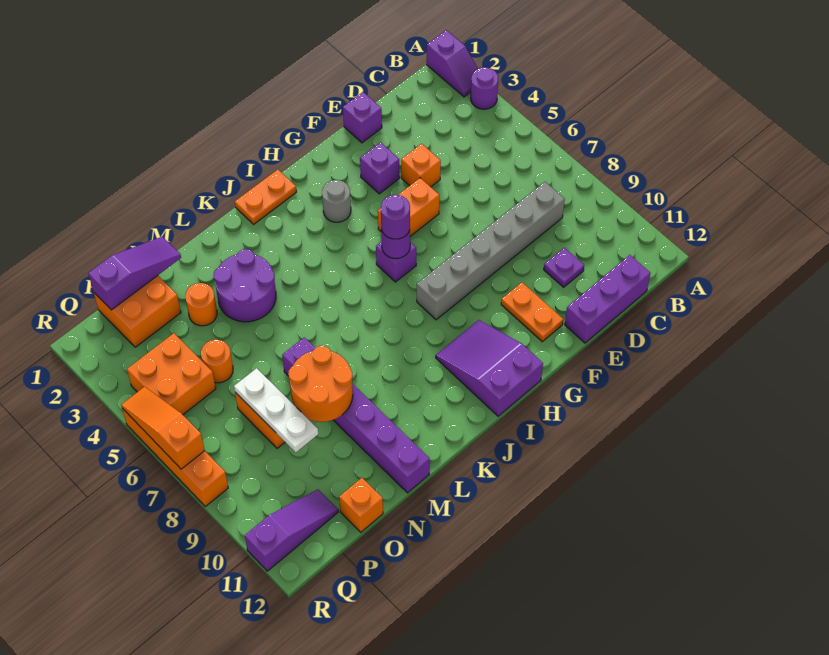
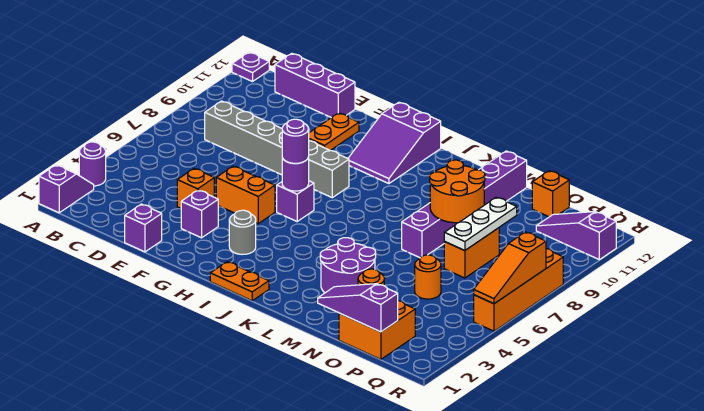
purple plate D10 level 1 -> purple plate A12 level 1
orange brick P4:Q5 level 1 -> none

